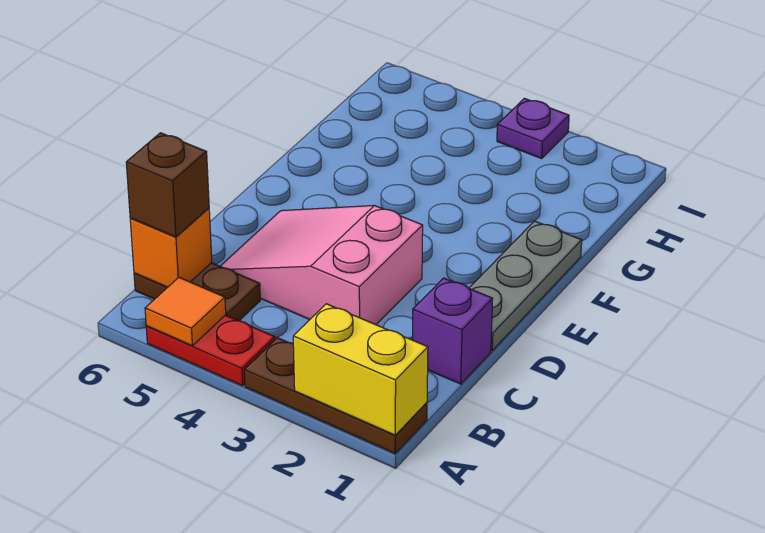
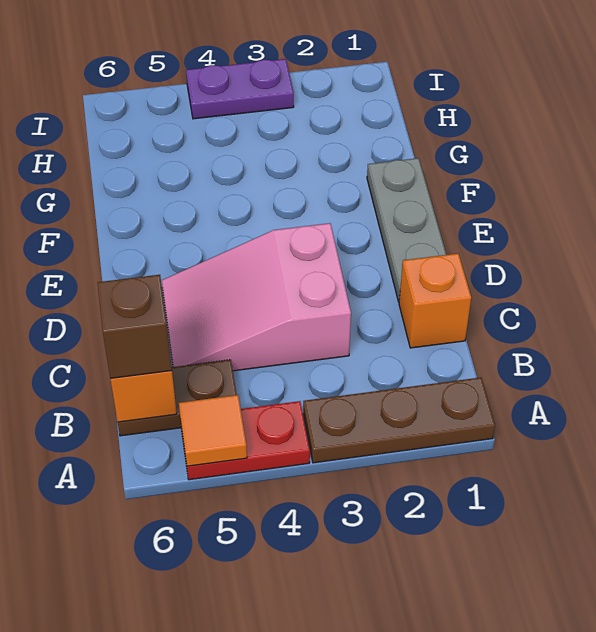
yellow brick A1:A2 level 2 -> none
purple brick C1 level 1 -> orange brick C1 level 1
purple plate I3 level 1 -> purple plate I3:I4 level 1

